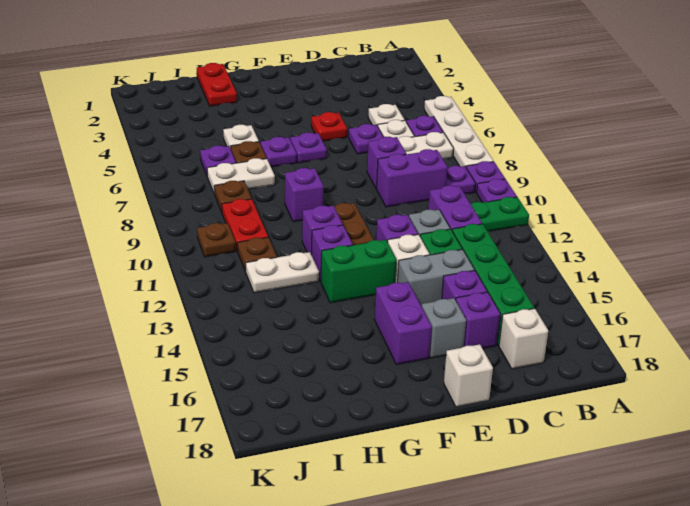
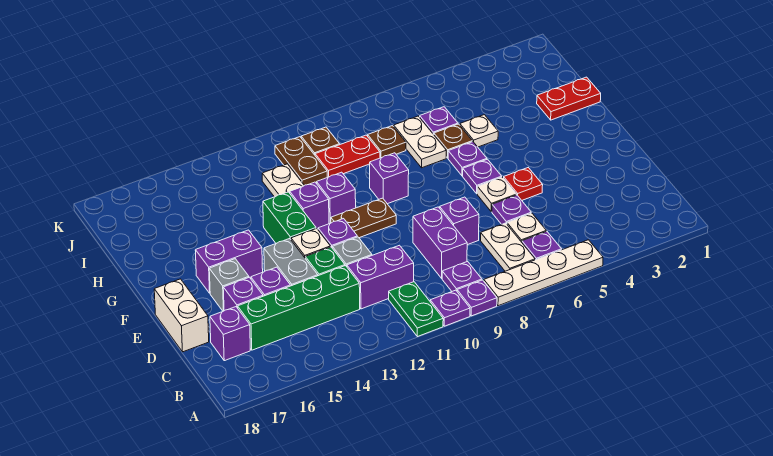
white plate C5 level 1 -> white plate E6 level 1
white brick C17 level 1 -> purple brick C17 level 1
white brick E18 level 1 -> white brick D18:E18 level 1
brown plate I11 level 1 -> brown plate I11:J11 level 1

